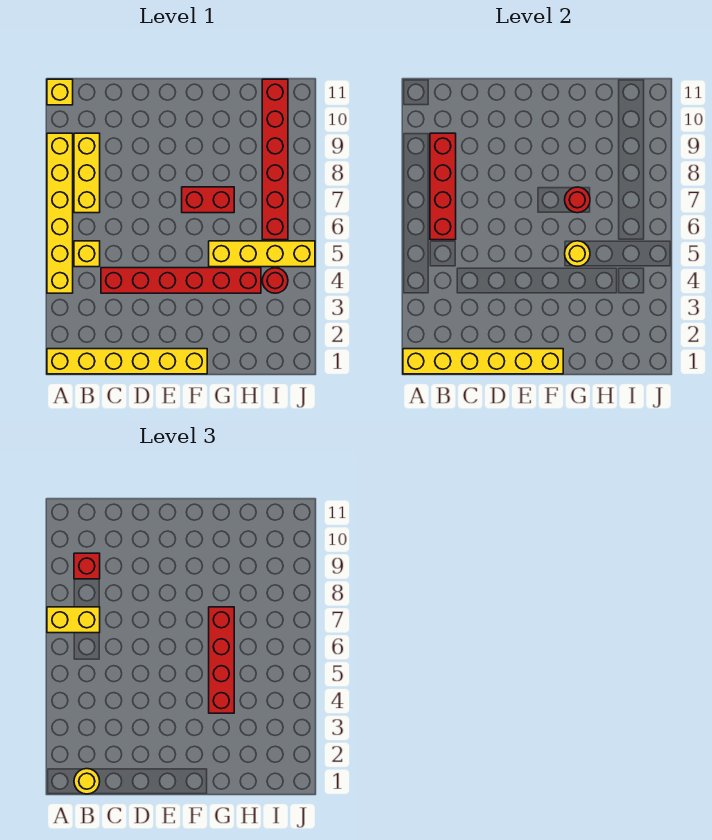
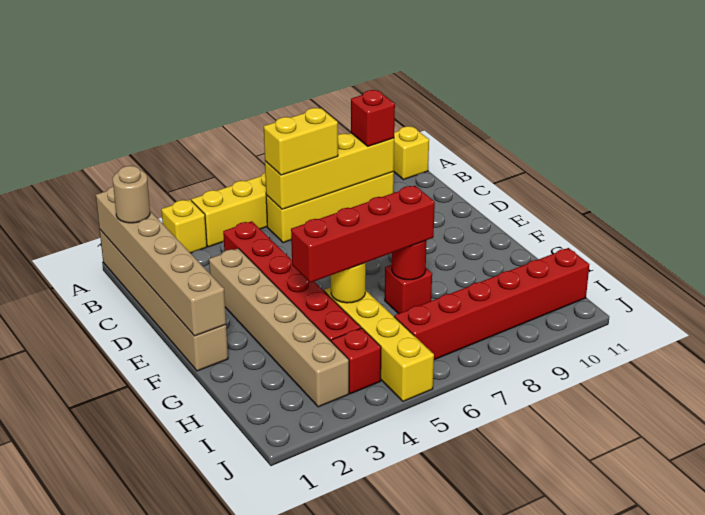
yellow brick A1:F1 level 1 -> tan brick A1:F1 level 1
yellow brick A1:F1 level 2 -> tan brick A1:F1 level 2
yellow brick A7:B7 level 3 -> yellow brick B6:B7 level 3
yellow round brick B1 level 3 -> tan round brick B1 level 3
yellow brick B5 level 1 -> yellow brick A3 level 1
red brick B6:B9 level 2 -> yellow brick B6:B9 level 2
yellow brick B7:B9 level 1 -> yellow brick B6:B9 level 1
none -> tan brick D3:I3 level 1
red brick F7:G7 level 1 -> red brick G7 level 1
red round brick I4 level 1 -> red brick I4 level 1

